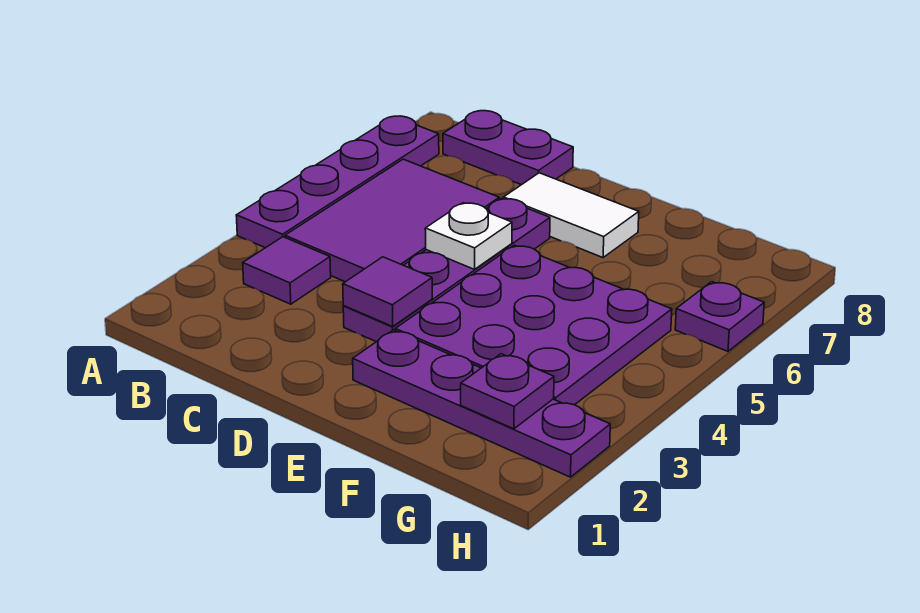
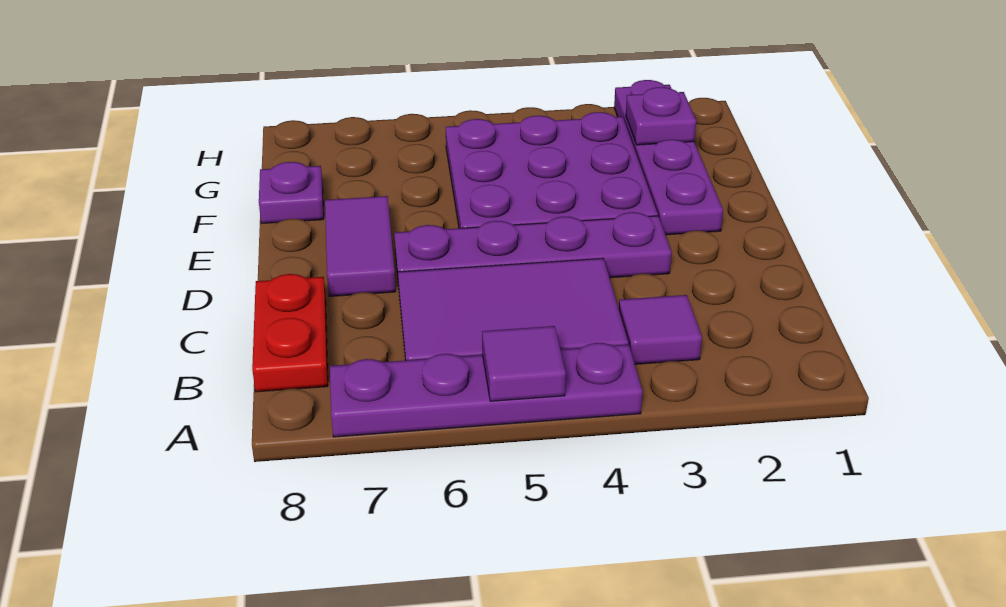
purple plate B8:C8 level 1 -> red plate B8:C8 level 1
purple tile D3 level 2 -> purple tile A5 level 2
white plate D5 level 2 -> none
white tile D7:E7 level 1 -> purple tile D7:E7 level 1
purple plate H6 level 1 -> purple plate F8 level 1

